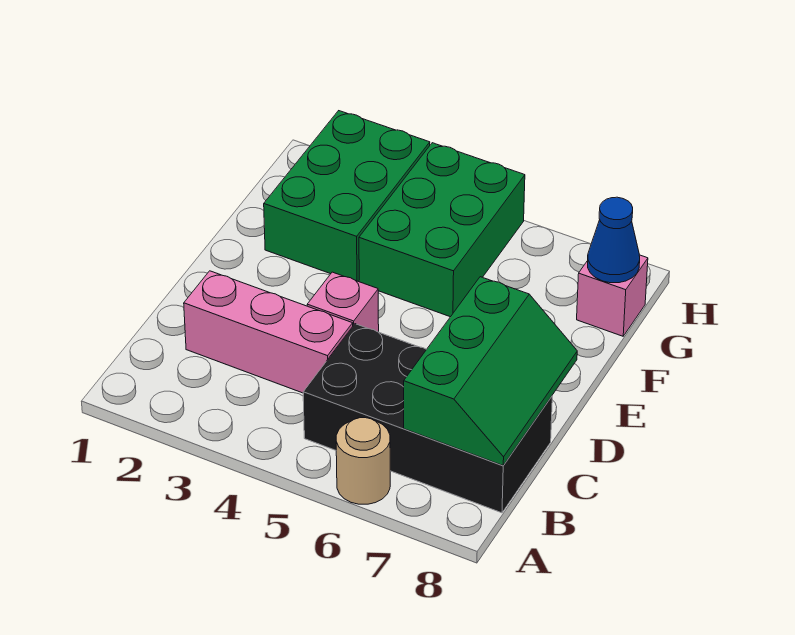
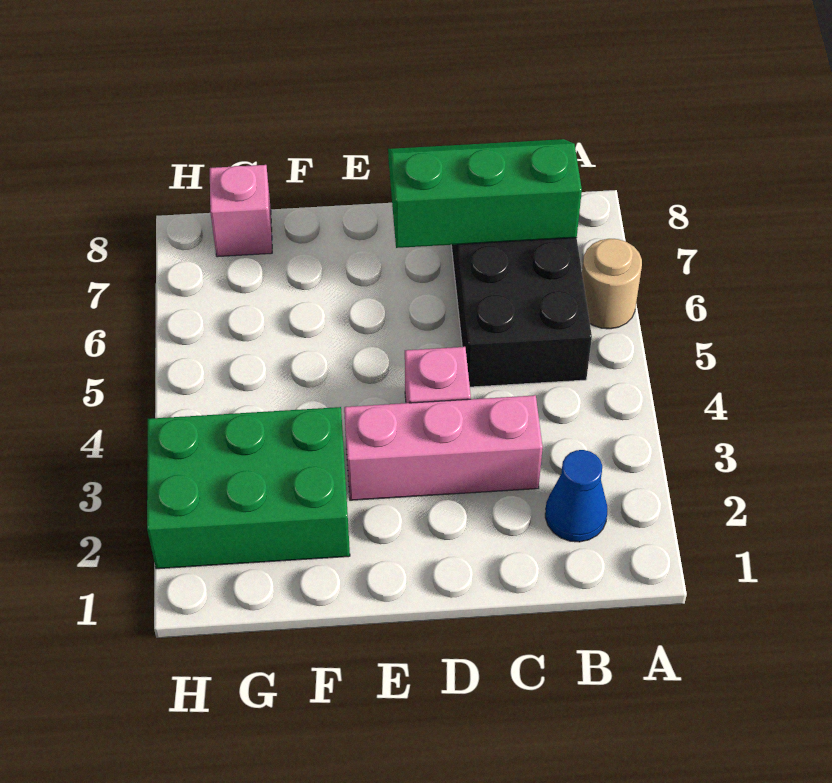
pink brick C2:C4 level 1 -> pink brick C3:E3 level 1
green brick F4:H5 level 1 -> none
blue cone G8 level 2 -> blue cone B2 level 1

